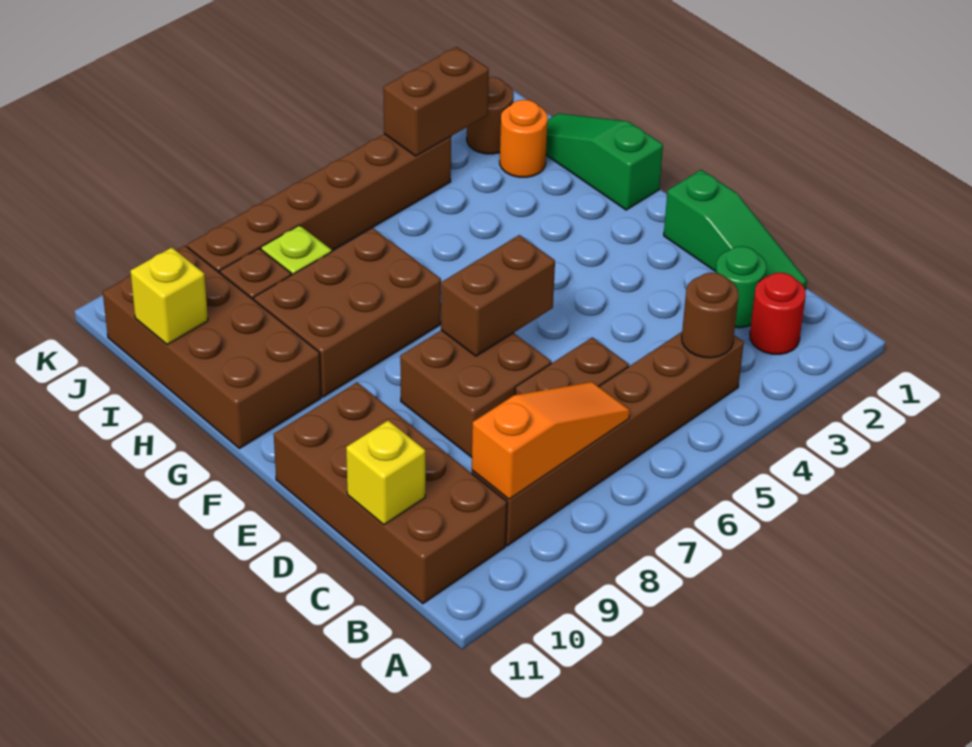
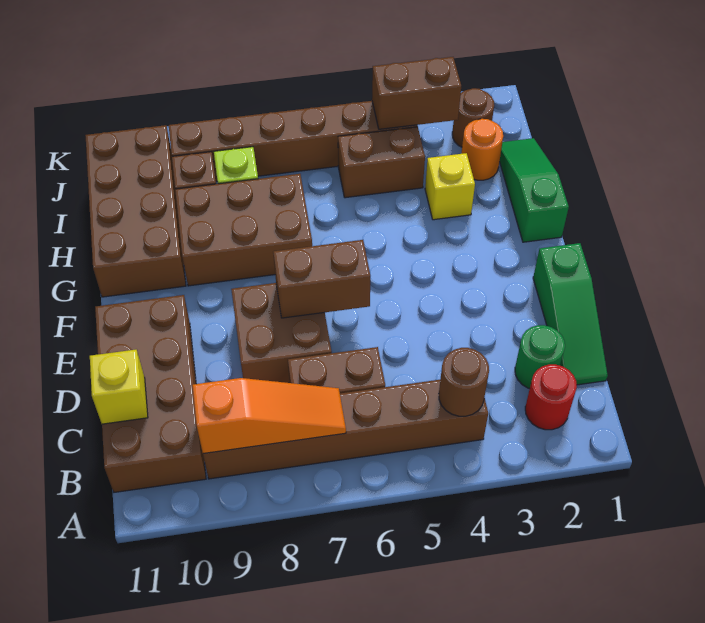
none -> brown brick I4:I5 level 1
yellow brick I11 level 2 -> yellow brick H3 level 1

